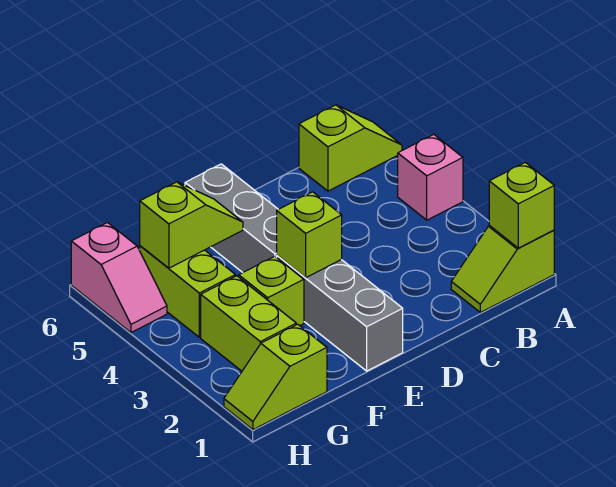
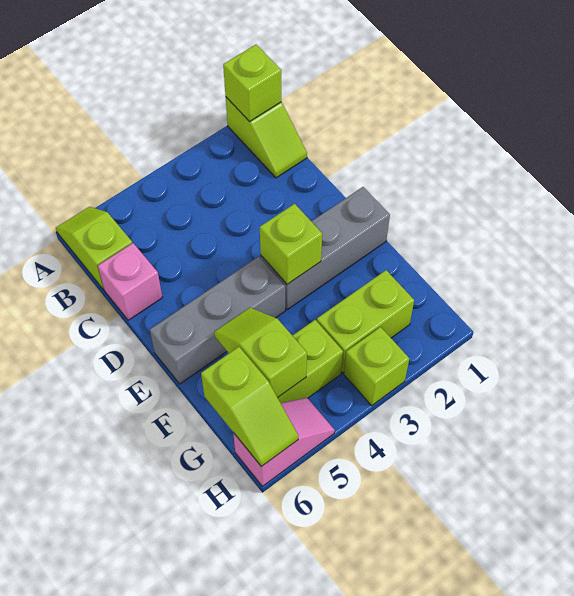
pink brick A4 level 1 -> pink brick C6 level 1
lime brick F3 level 1 -> lime brick H3 level 1
lime slope G1:H1 level 1 top G -> lime slope G6:H6 level 2 top G

